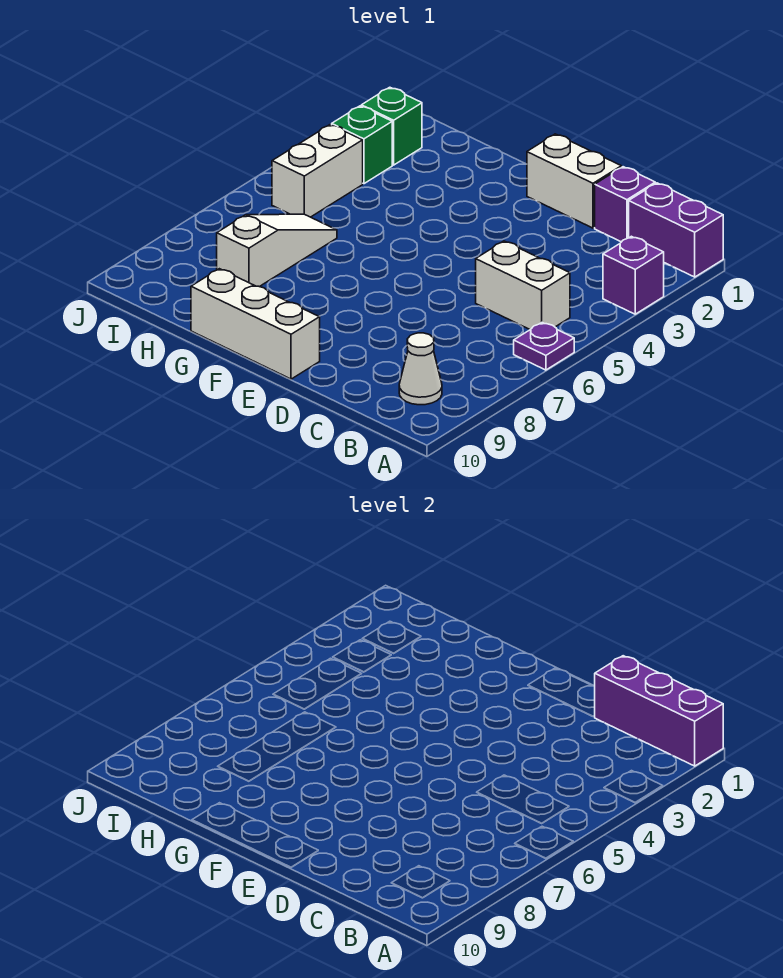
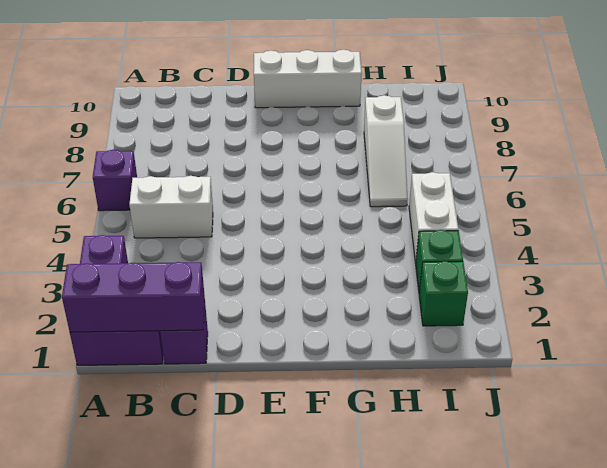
purple plate A6 level 1 -> purple brick A6 level 1
white cone B9 level 1 -> none
white brick D1:E1 level 1 -> none

